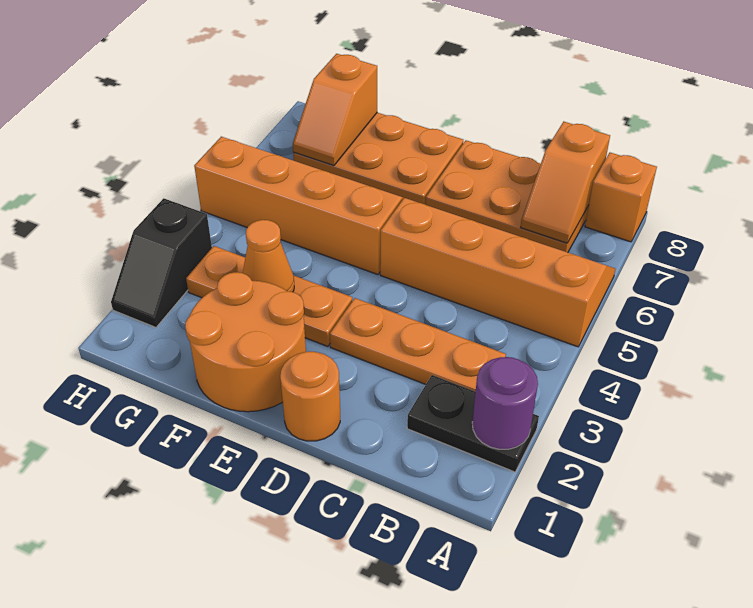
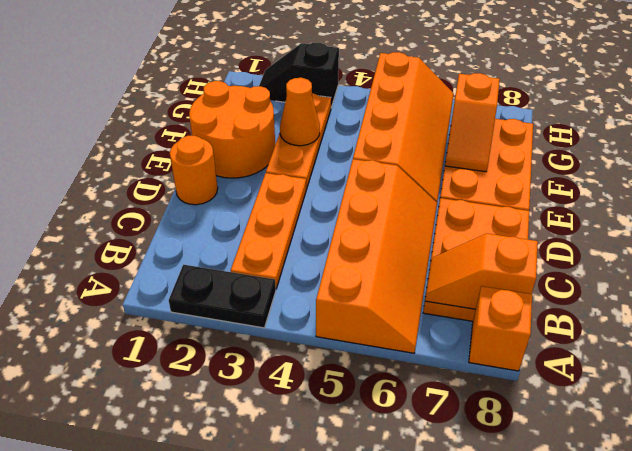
black plate A2:B2 level 1 -> black plate A2:A3 level 1
purple round brick A2 level 2 -> none
orange slope G7:G8 level 2 top 8 -> orange slope F7:G7 level 2 top G

